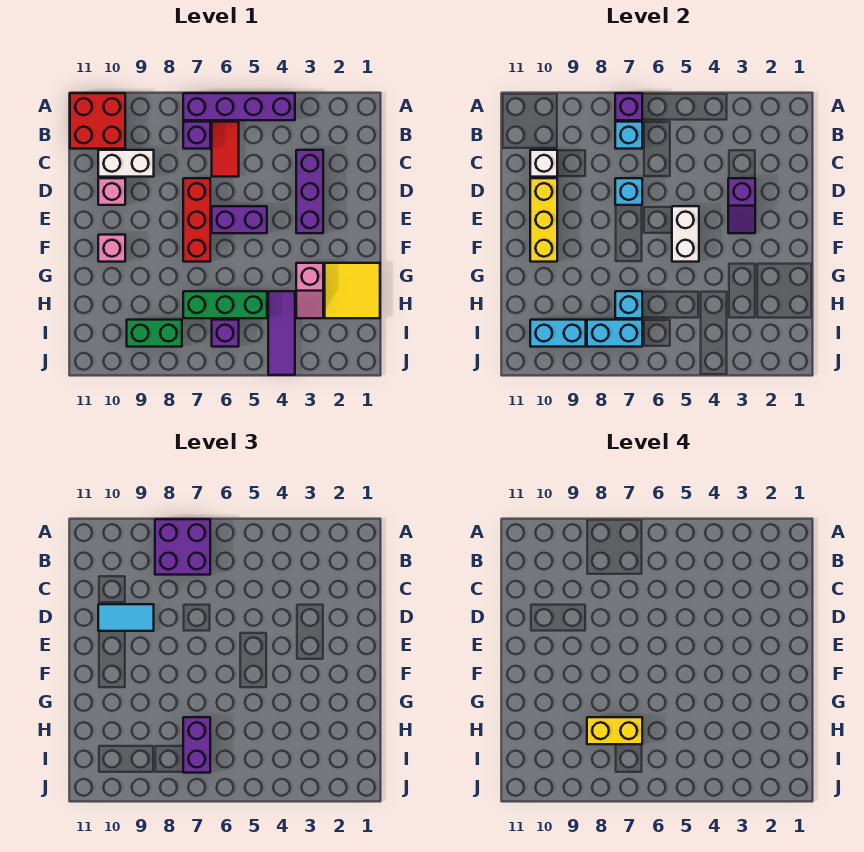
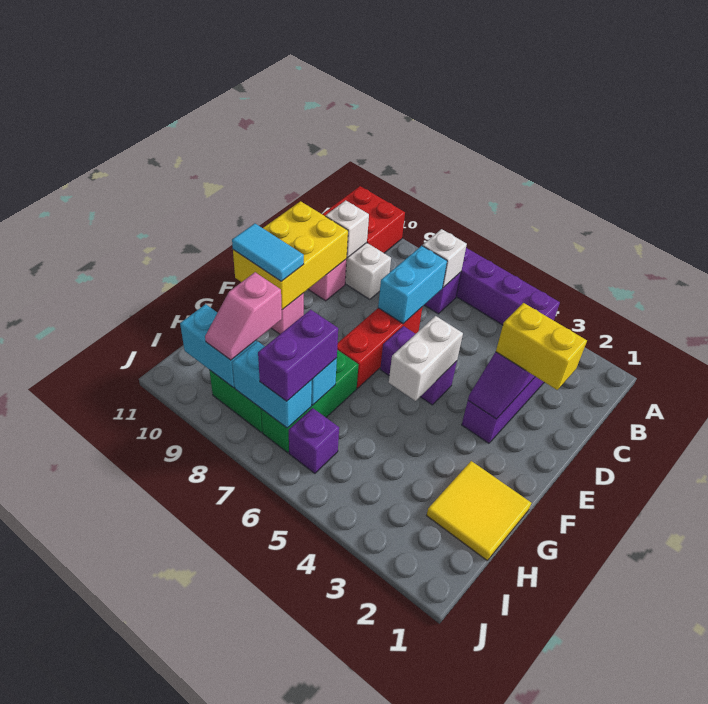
purple brick A7 level 2 -> none
purple brick A7:B8 level 3 -> none
red tile B6:C6 level 1 -> none
cyan brick B7 level 2 -> white brick B7 level 2
cyan brick D7 level 2 -> cyan brick C7:D7 level 2
cyan tile D9:D10 level 3 -> cyan tile F10:F11 level 3
yellow brick D10:F10 level 2 -> yellow brick D10:F11 level 2
pink slope G3:H3 level 1 top G -> pink slope H9:I9 level 3 top H
purple tile H4:J4 level 1 -> none
green brick H5:H7 level 1 -> green brick G7:I7 level 1
yellow brick H7:H8 level 4 -> yellow brick D2:D3 level 3

